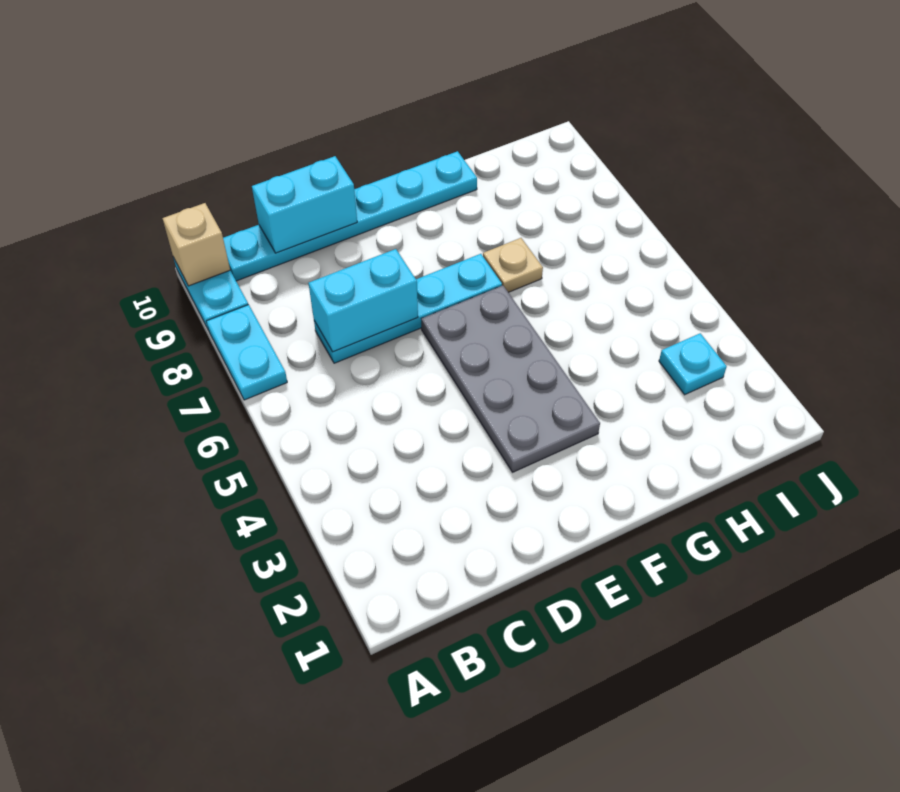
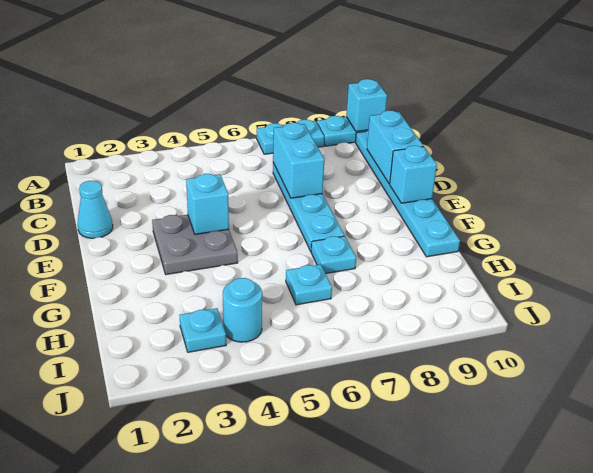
tan brick A10 level 2 -> cyan brick A10 level 2
none -> cyan cone D1 level 1
grey plate E3:F6 level 1 -> grey plate E3:F4 level 1
none -> cyan brick E4 level 2
none -> cyan brick E10 level 2
tan plate G7 level 1 -> cyan plate G7 level 1
none -> cyan plate H6 level 1
none -> cyan round brick I4 level 1

